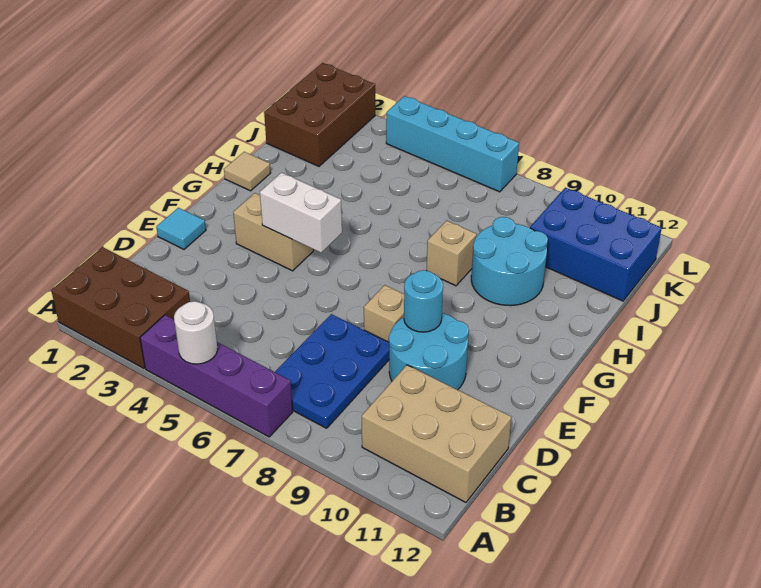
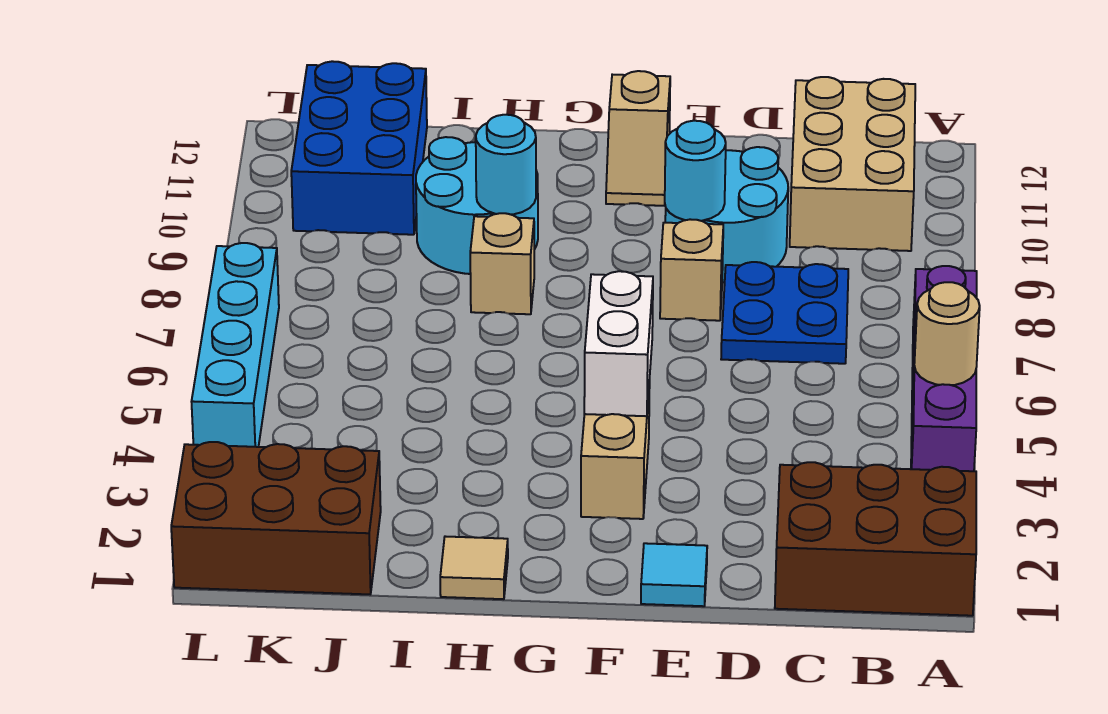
brown brick A1:B3 level 1 -> brown brick A1:C2 level 1
white round brick A5 level 2 -> tan round brick A5 level 2
blue plate B7:D8 level 1 -> blue plate C7:D8 level 1
none -> tan slope F11:F12 level 1 top 12
none -> cyan round brick H9 level 2

